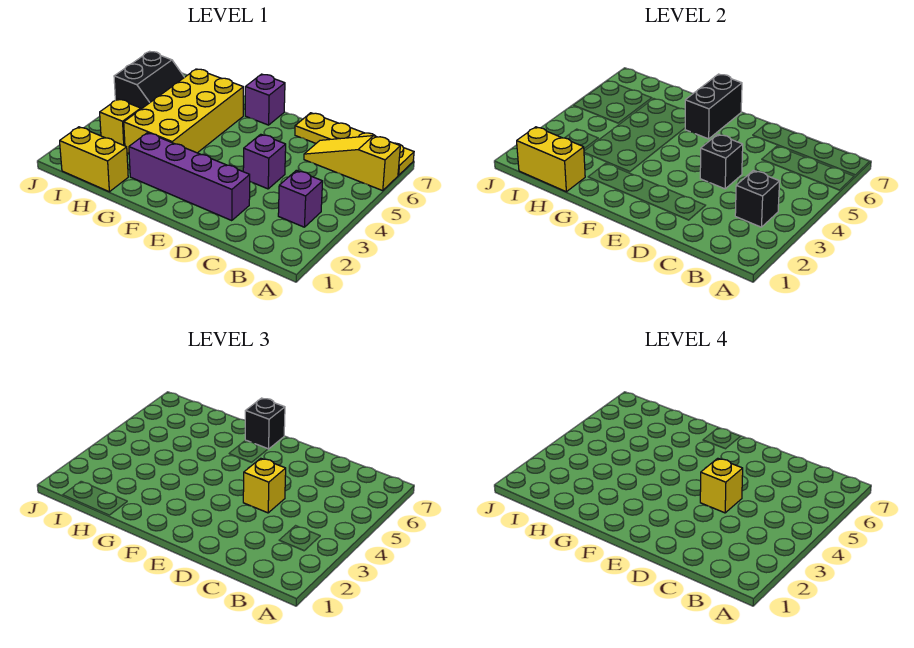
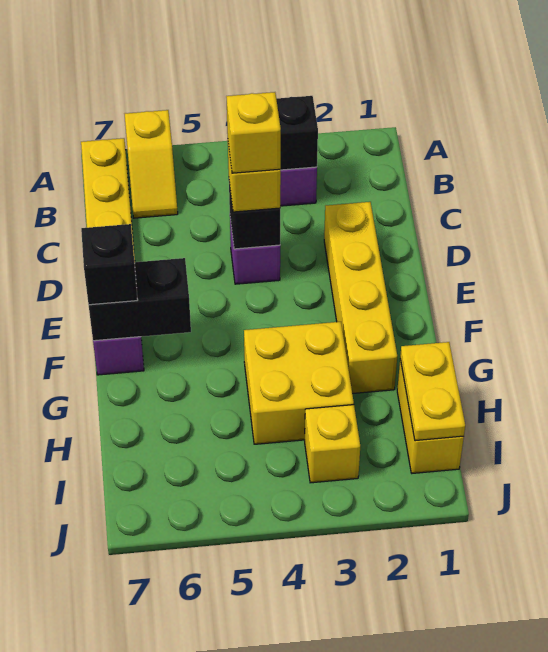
yellow slope A6:C6 level 1 top A -> yellow slope A6:B6 level 1 top A
purple brick D2:G2 level 1 -> yellow brick D2:G2 level 1
yellow brick G3:H6 level 1 -> yellow brick G3:H4 level 1
yellow brick H1:I1 level 2 -> yellow plate H1:I1 level 2
black slope I5:J6 level 1 top J -> none

